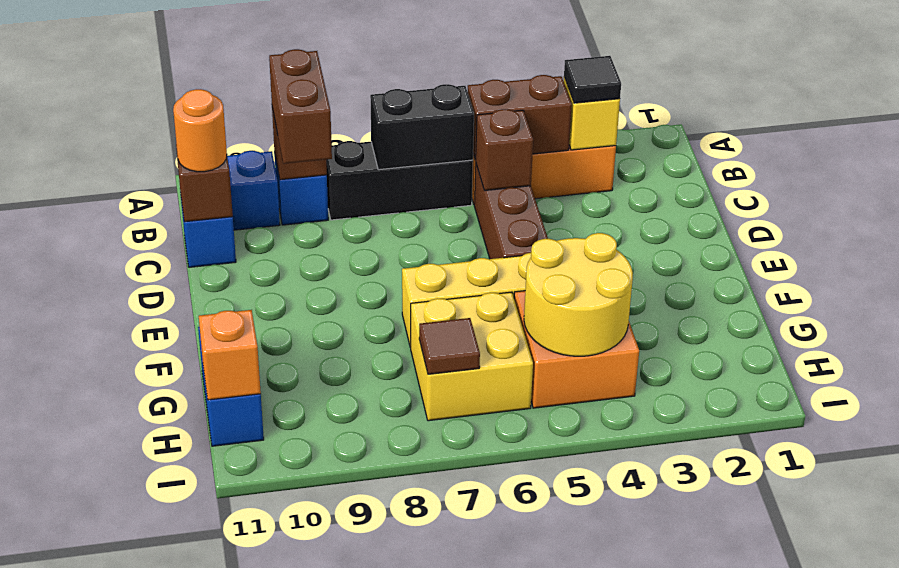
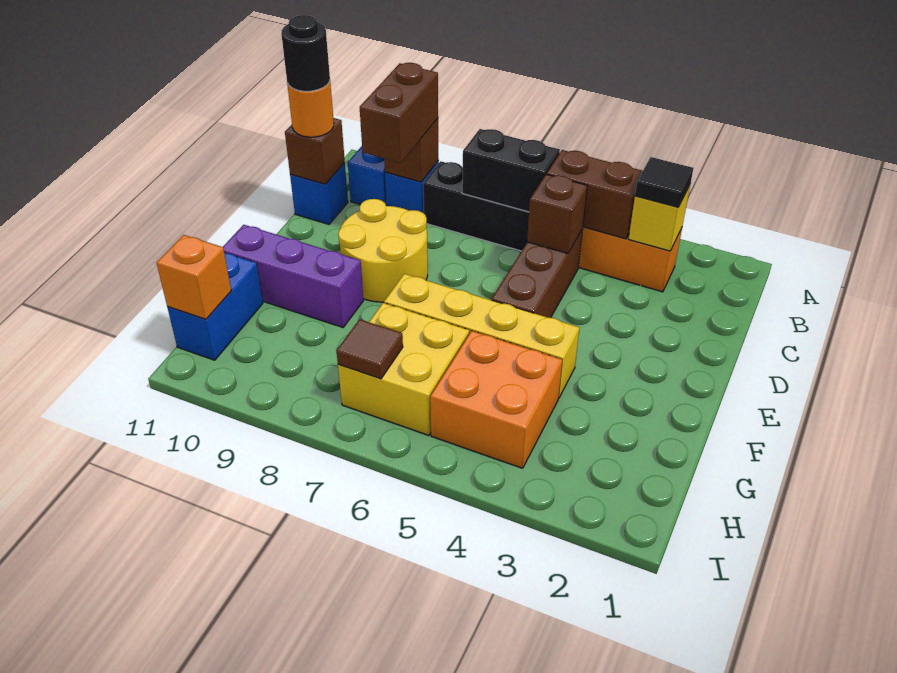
none -> black round brick C11 level 4
none -> purple brick F9:F11 level 1
yellow round brick G4:H5 level 2 -> yellow round brick D8:E9 level 1

